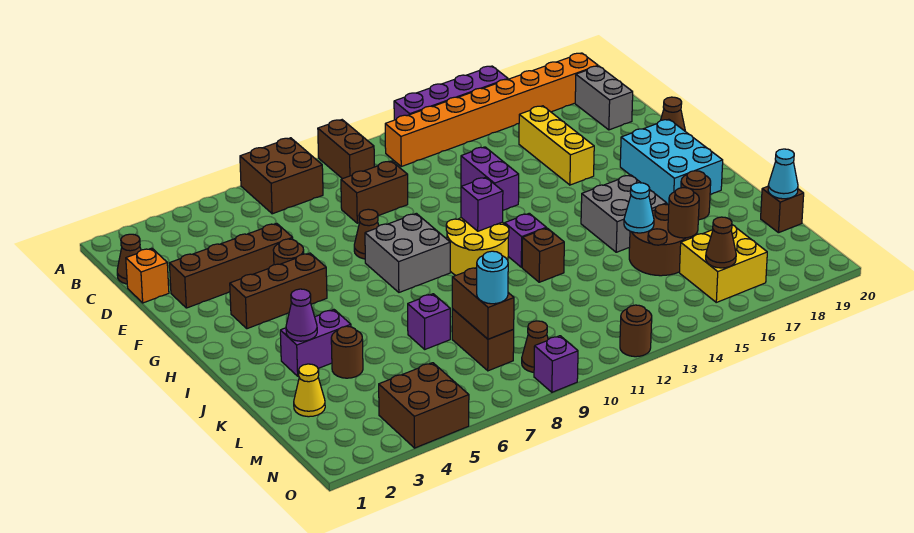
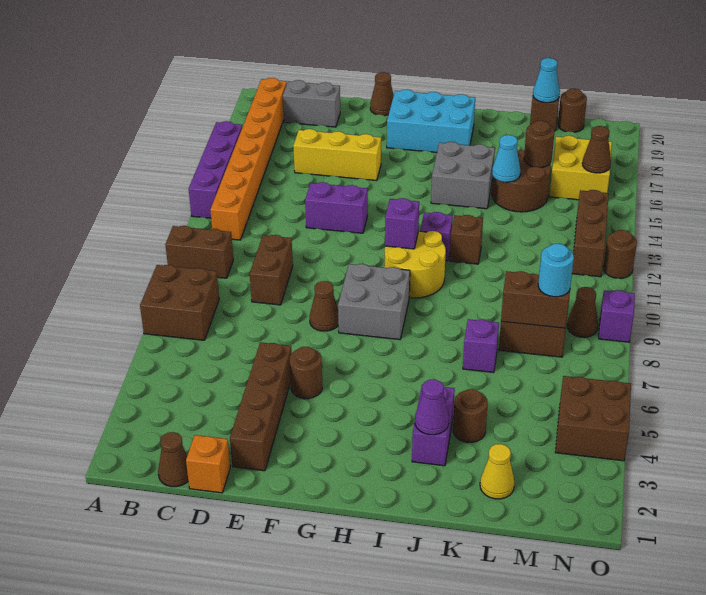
brown brick G3:G5 level 1 -> brown brick N12:N14 level 1
brown round brick J18 level 1 -> brown round brick M20 level 1

